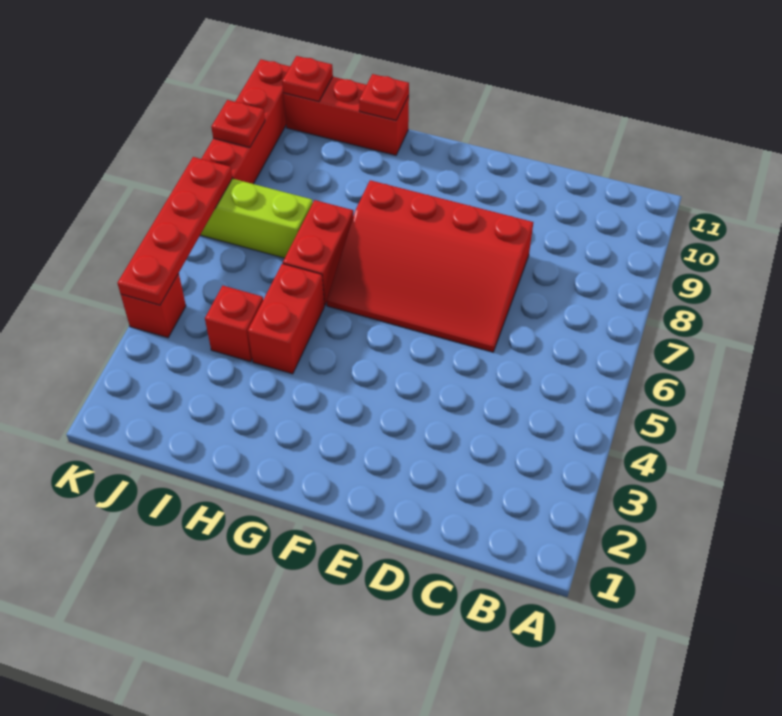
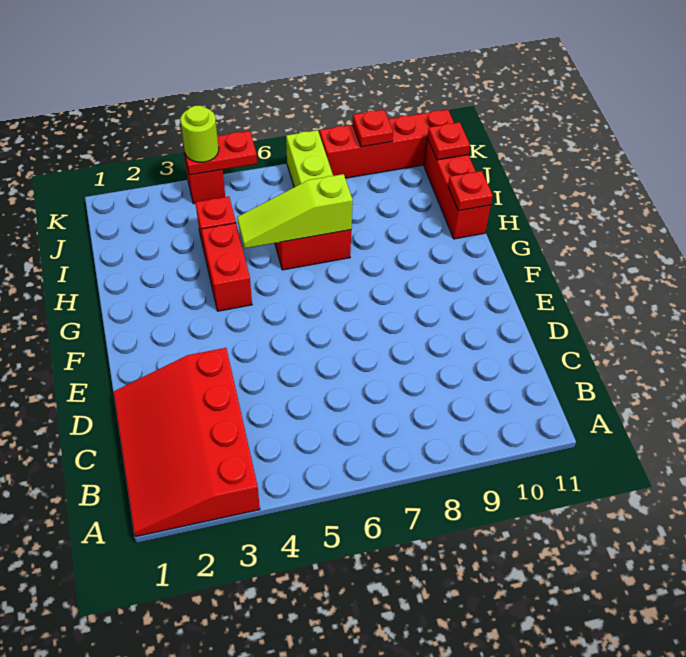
red slope D6:G8 level 1 top 8 -> red slope A1:D3 level 1 top 3
red brick H4:H5 level 1 -> red brick G4:H4 level 1
none -> lime slope H5:H7 level 2 top 7
red plate K4:K7 level 2 -> red plate K4:K5 level 2
none -> lime round brick K4 level 3

